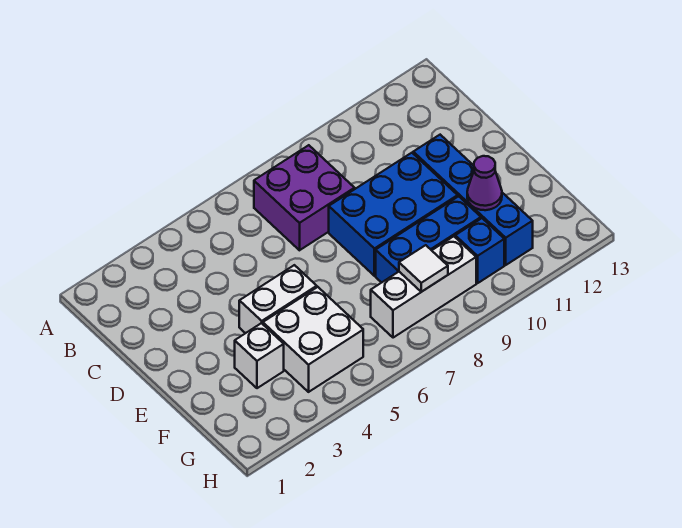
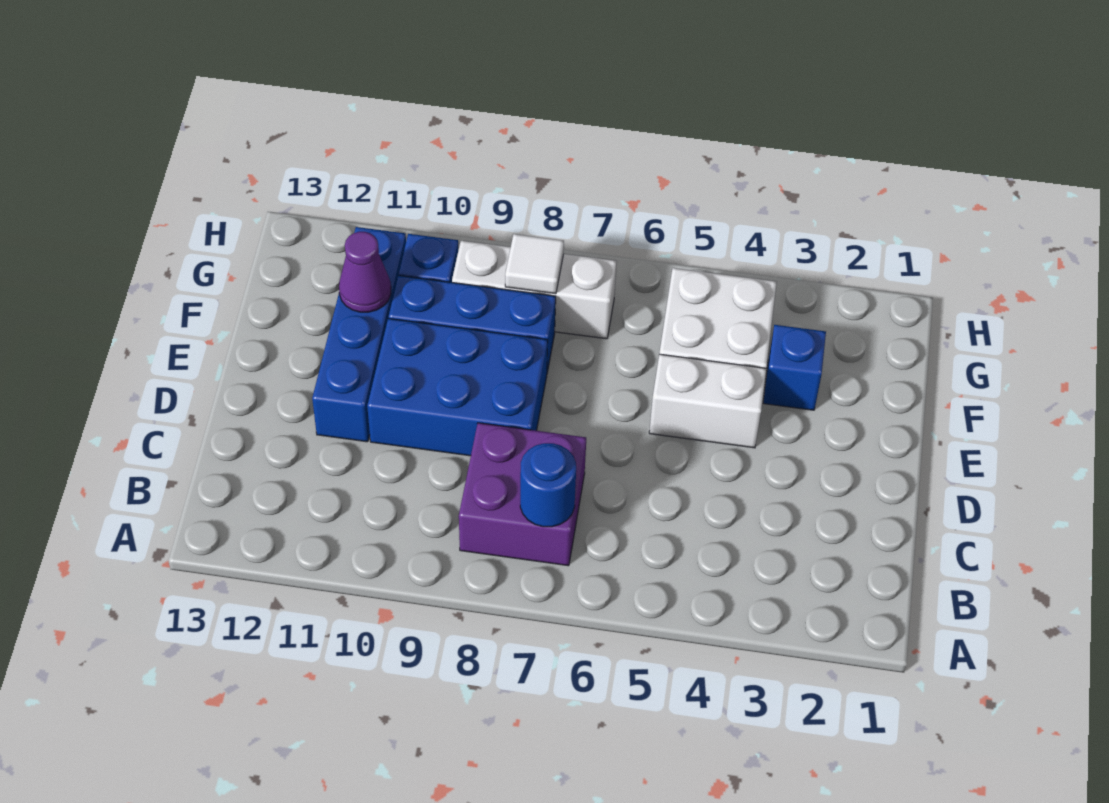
none -> blue round brick B7 level 2
white brick F3 level 1 -> blue brick F3 level 1

